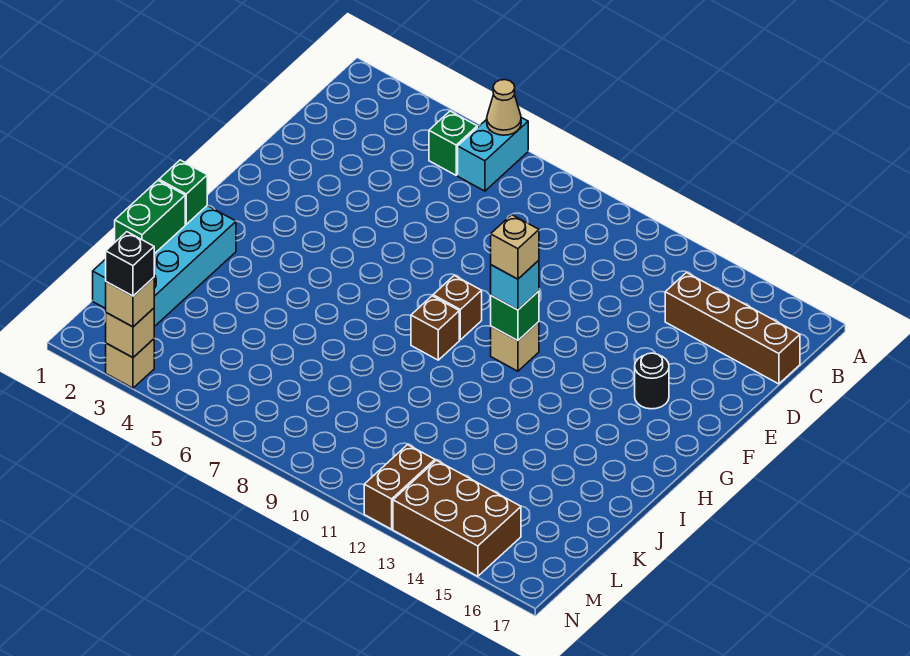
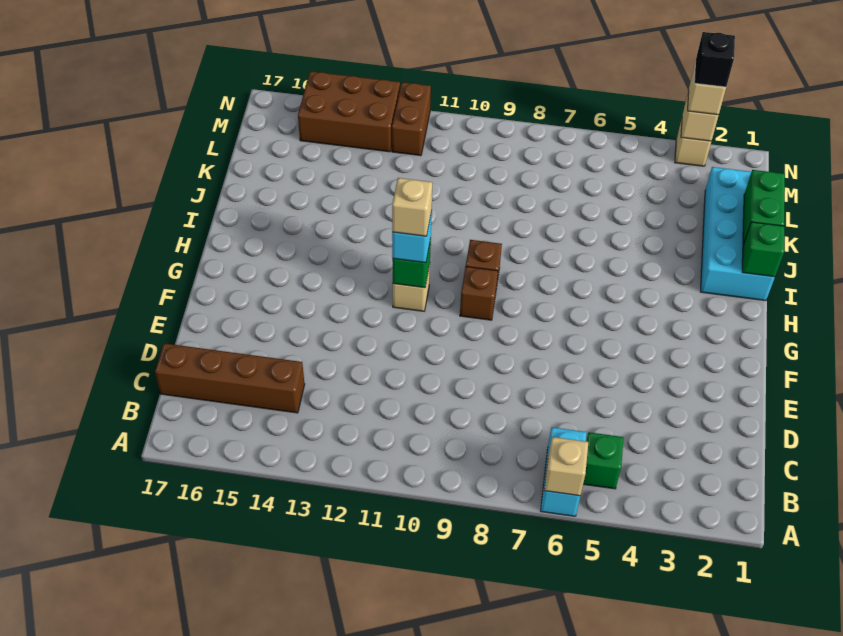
tan cone A6 level 2 -> tan brick A6 level 2
black round brick F15 level 1 -> none

